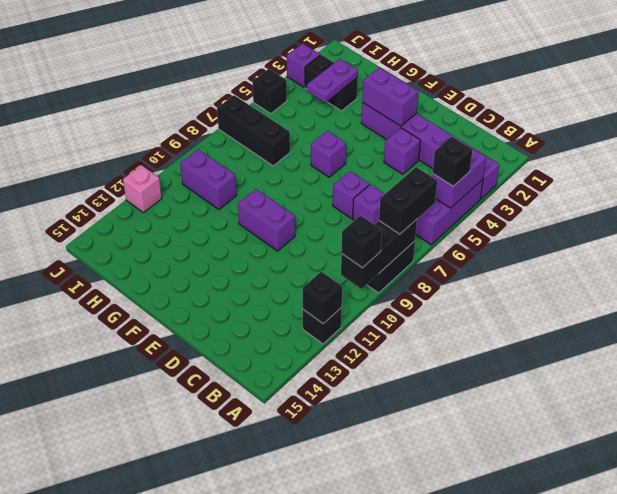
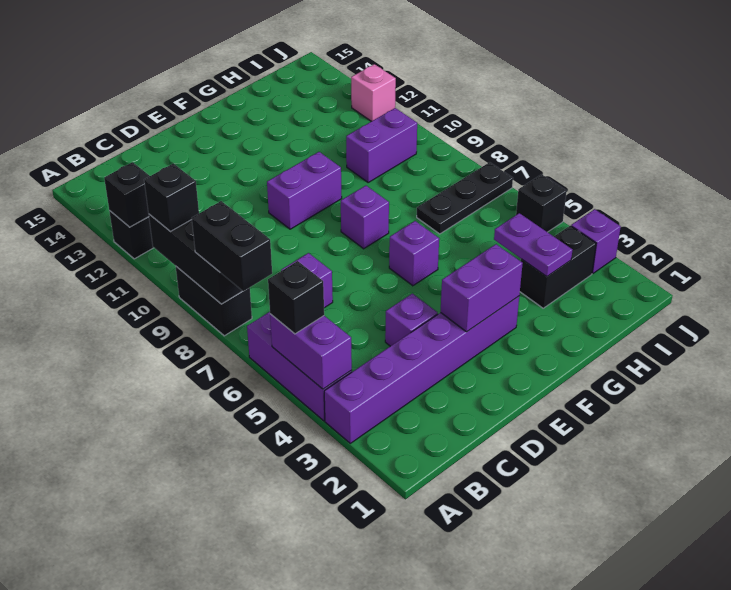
purple brick D7 level 1 -> purple brick F8 level 1
black brick H7:J7 level 1 -> black plate H7:J7 level 1

